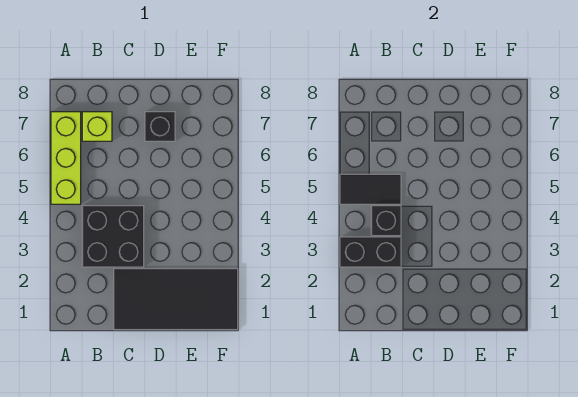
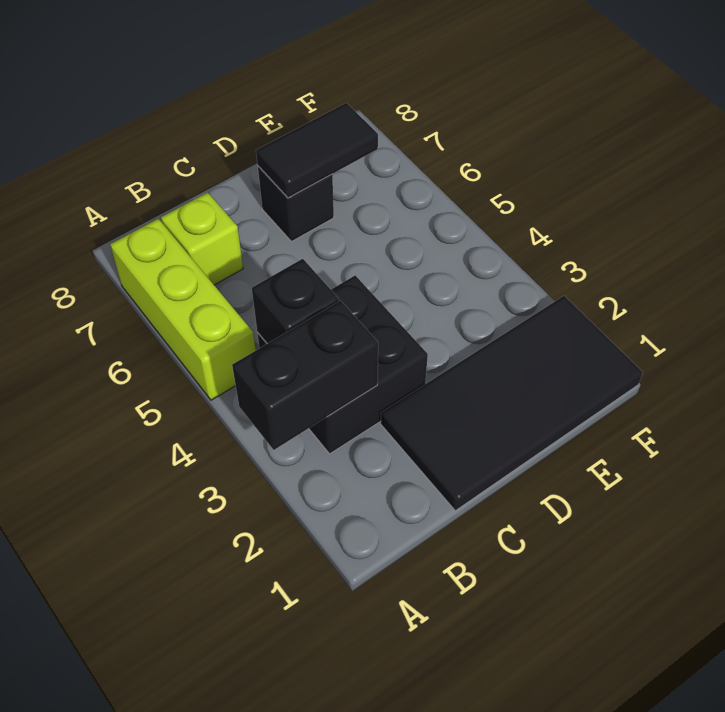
black tile A5:B5 level 2 -> black tile D7:E7 level 2

